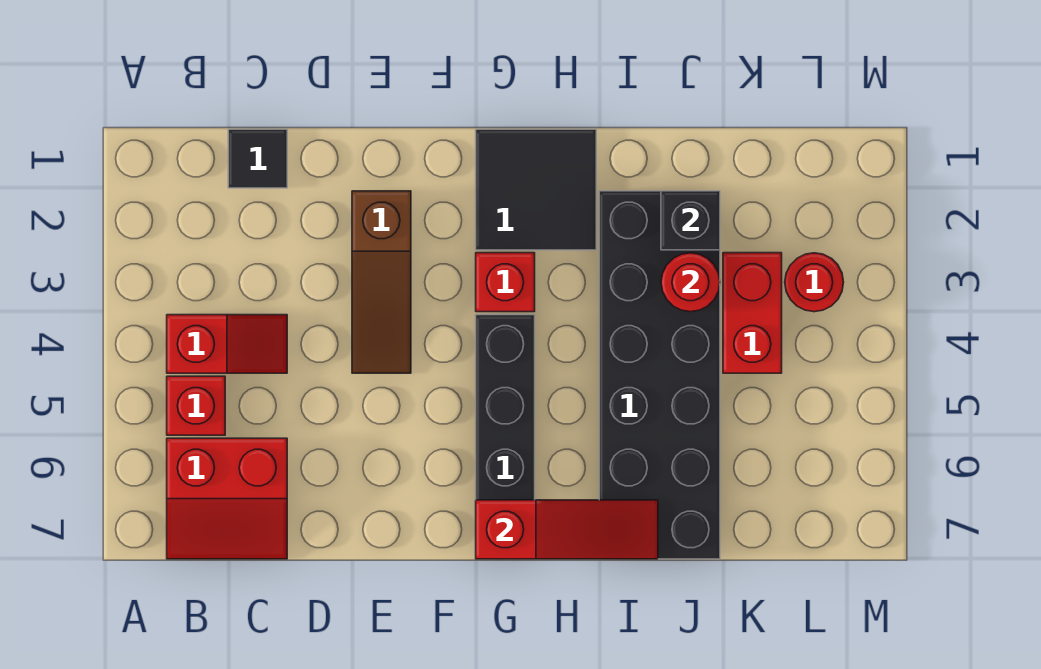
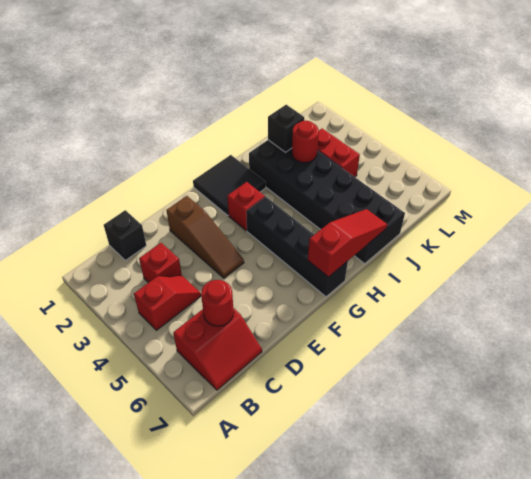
red brick B5 level 1 -> red brick C3 level 1
black tile C1 level 1 -> black brick C1 level 1
red round brick L3 level 1 -> red round brick C6 level 2

